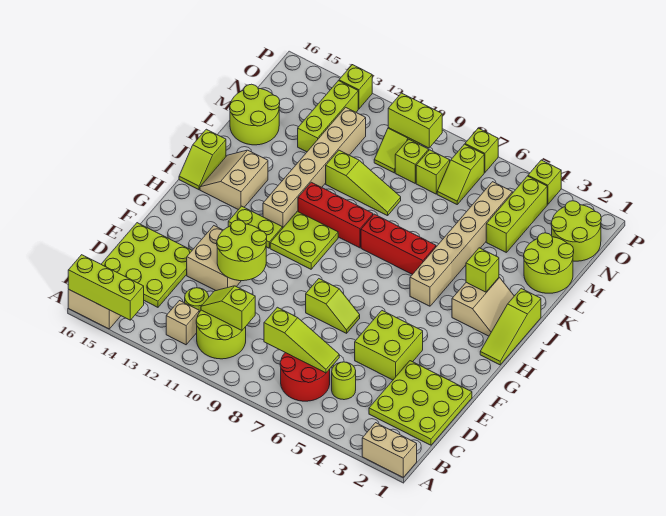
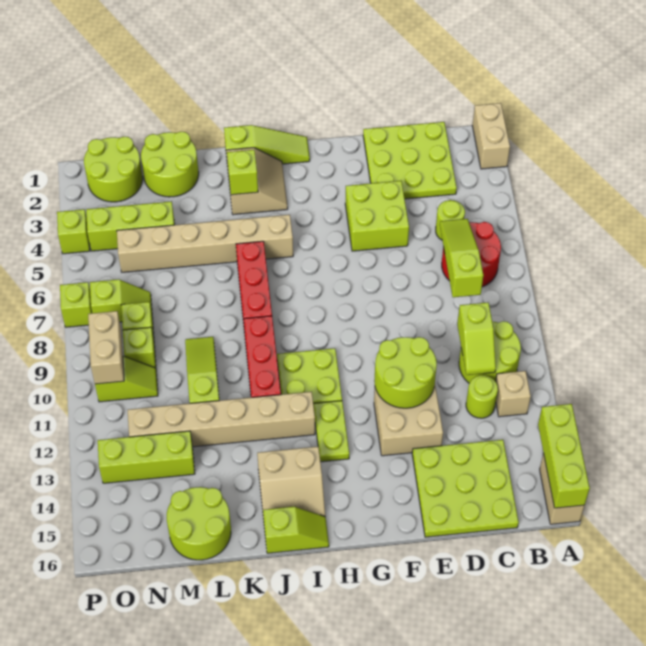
lime slope F7:F8 level 1 top 8 -> none
tan slope I2:J3 level 1 top 3 -> tan slope I2:J3 level 1 top J
lime brick O9:O10 level 2 -> tan brick O9:O10 level 2
lime brick P13 level 1 -> none

